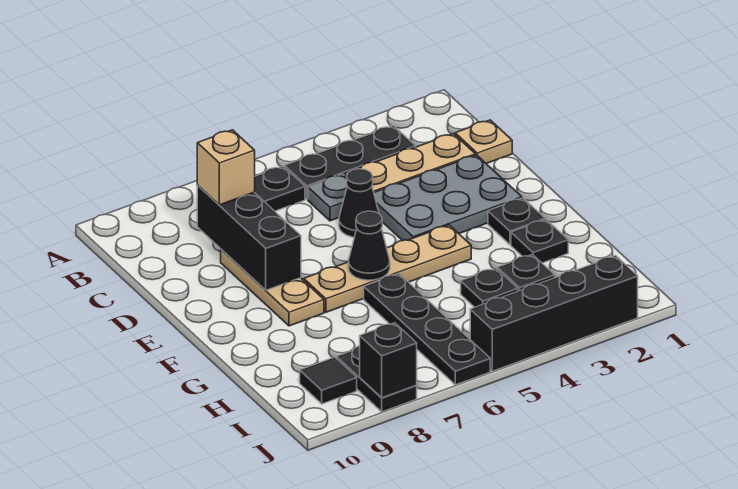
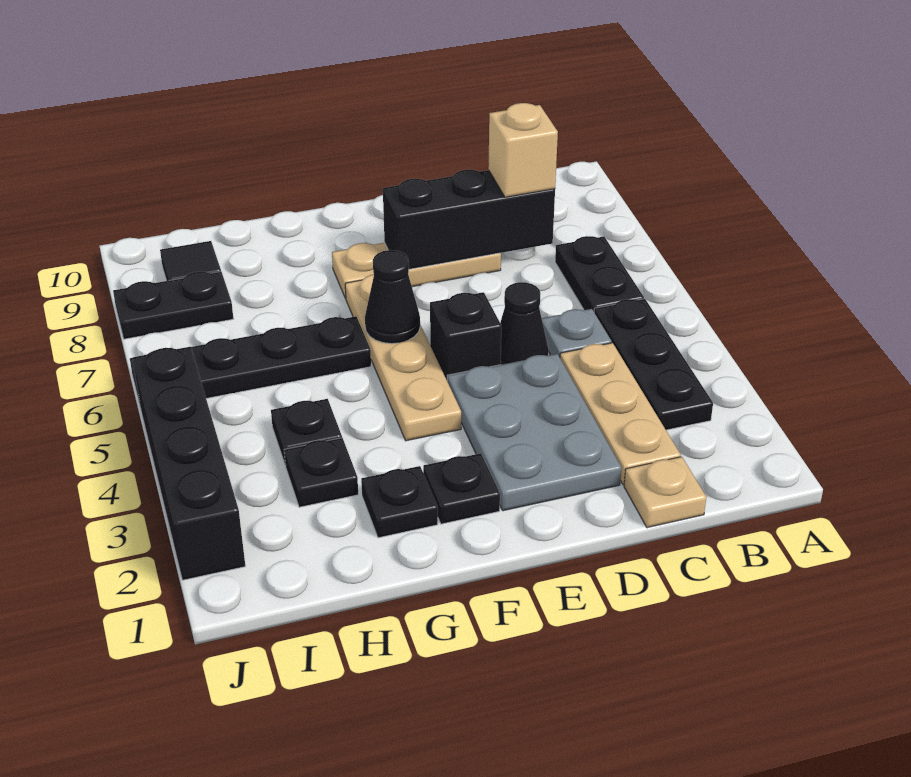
black brick J8 level 2 -> black brick E5 level 1

